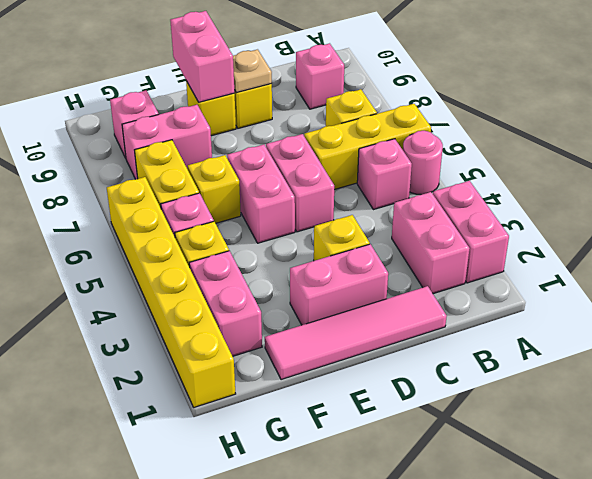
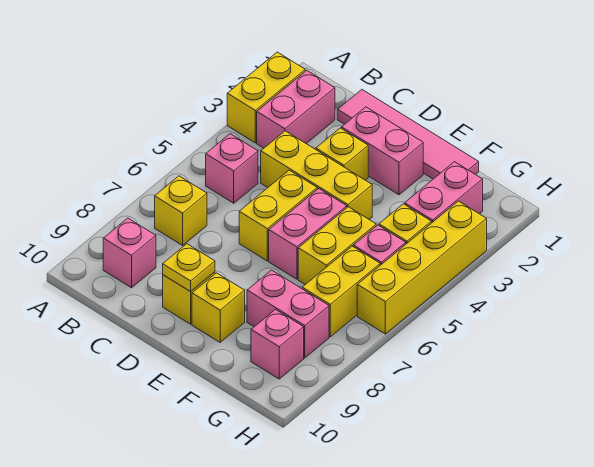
pink brick A2:A3 level 1 -> yellow brick A2:A3 level 1
pink round brick A5 level 1 -> none
yellow brick A6:C6 level 1 -> yellow brick C4:E4 level 1
pink brick D5:D6 level 1 -> yellow brick D5:D6 level 1
tan plate D9 level 2 -> yellow plate D9 level 2
pink brick E9:E10 level 2 -> none
yellow brick F6 level 1 -> yellow brick F5:F6 level 1
yellow brick H1:H6 level 1 -> yellow brick H3:H6 level 1

